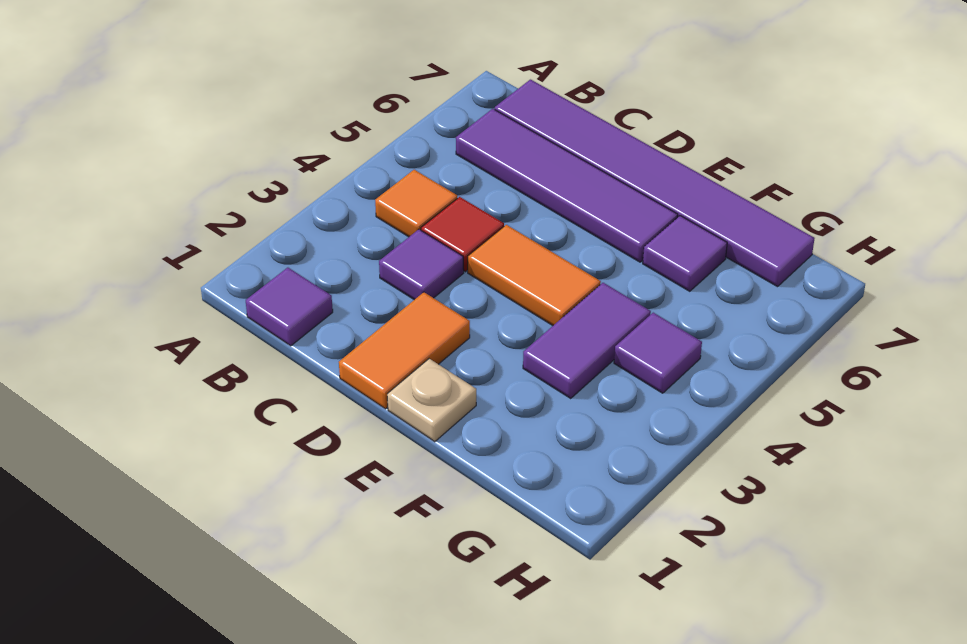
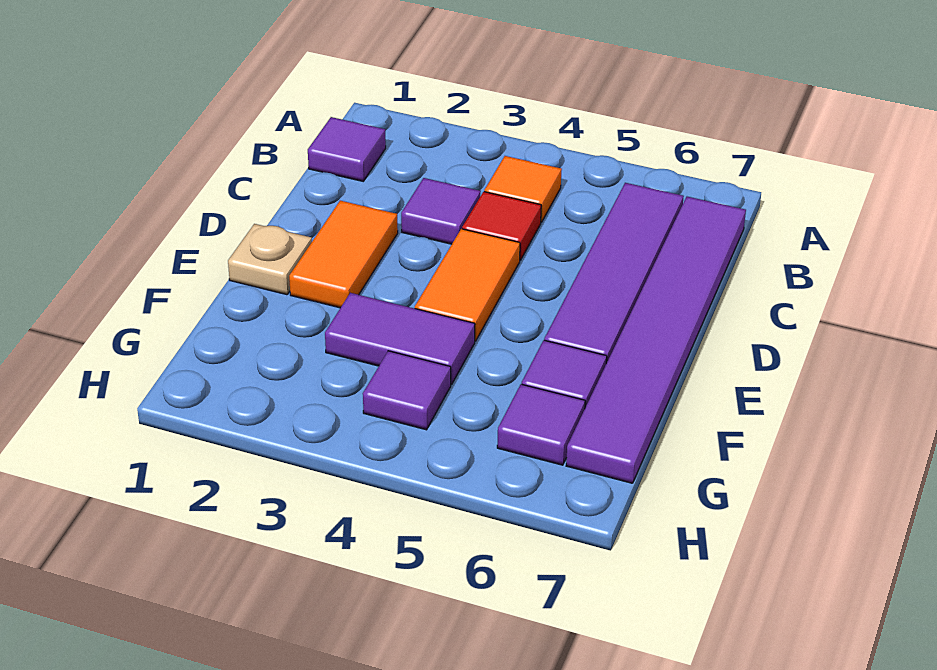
orange tile D1:D2 level 1 -> orange tile D2:E2 level 1
none -> purple tile G6 level 1

